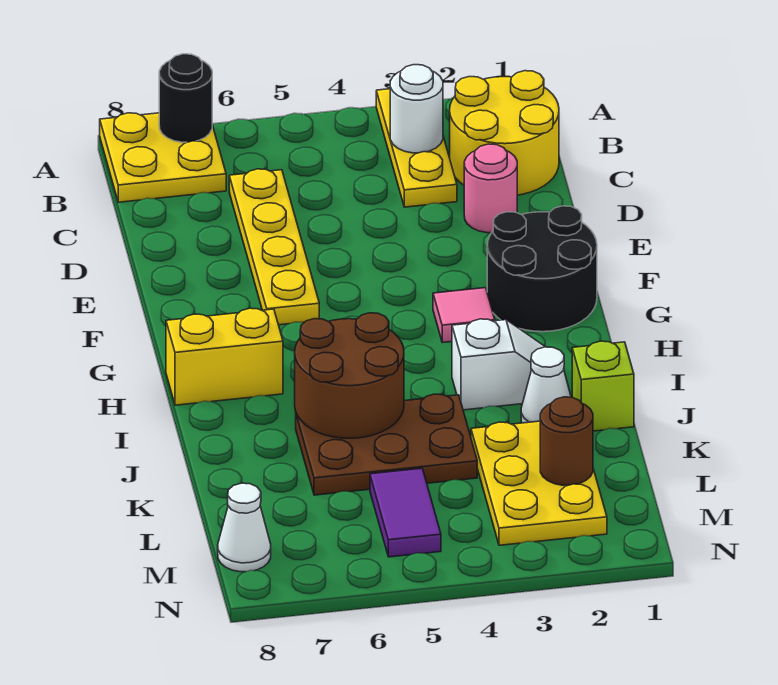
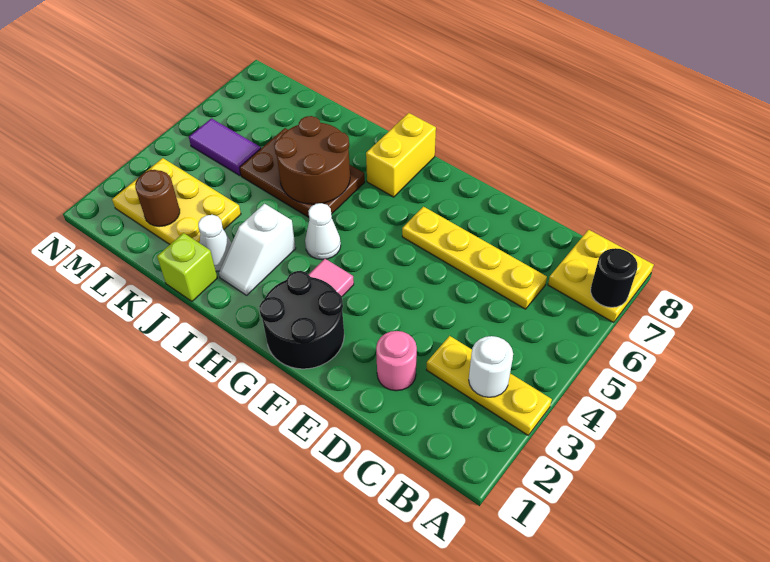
yellow round brick B1:C2 level 1 -> none
brown plate J4:K6 level 1 -> brown plate I5:K6 level 1
white cone M8 level 1 -> white cone H4 level 1

